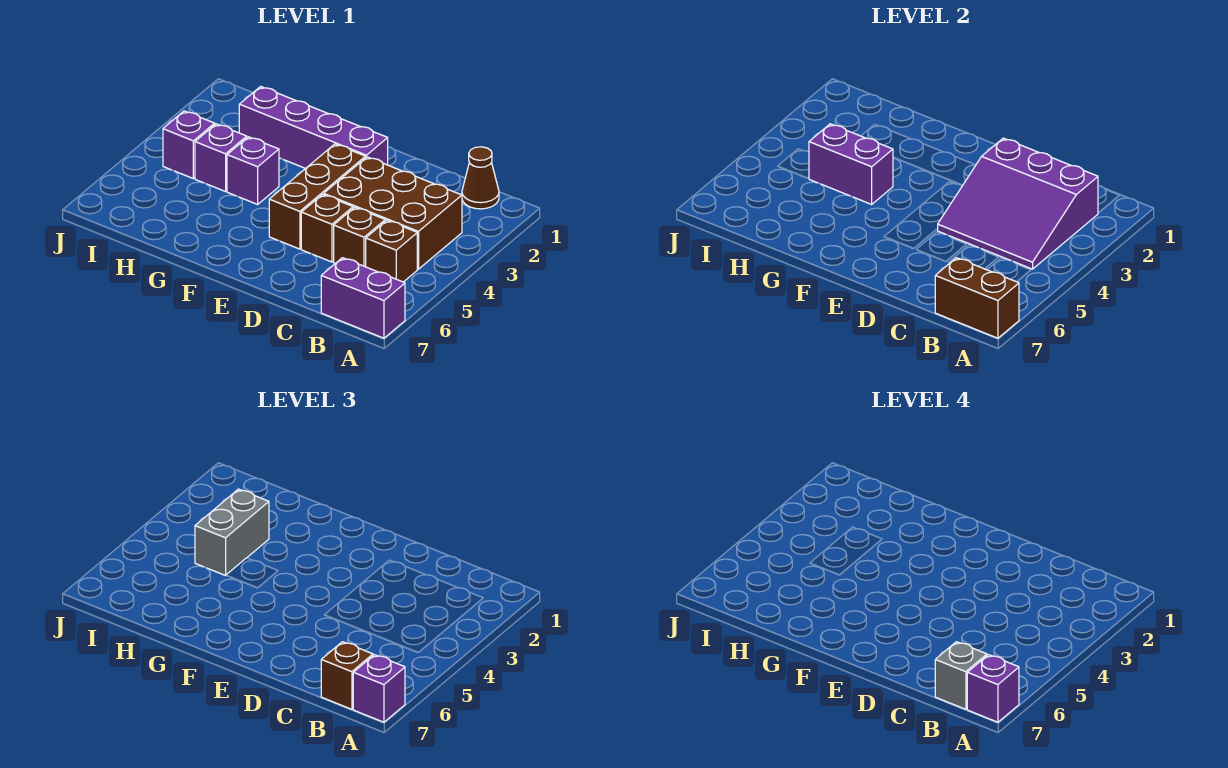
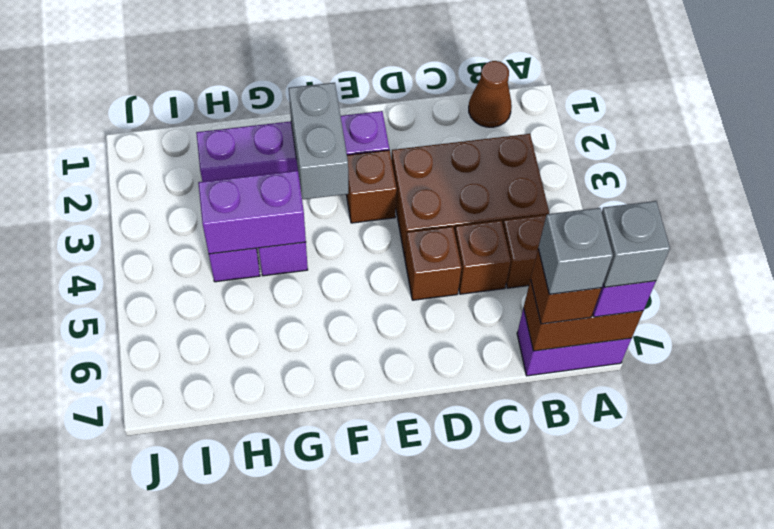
purple brick A7 level 4 -> grey brick A7 level 4
purple slope B2:D4 level 2 top 2 -> none
brown brick E3:E5 level 1 -> brown brick E3 level 1
grey brick H3:H4 level 3 -> grey brick F2:F3 level 2
purple brick I4 level 1 -> none

